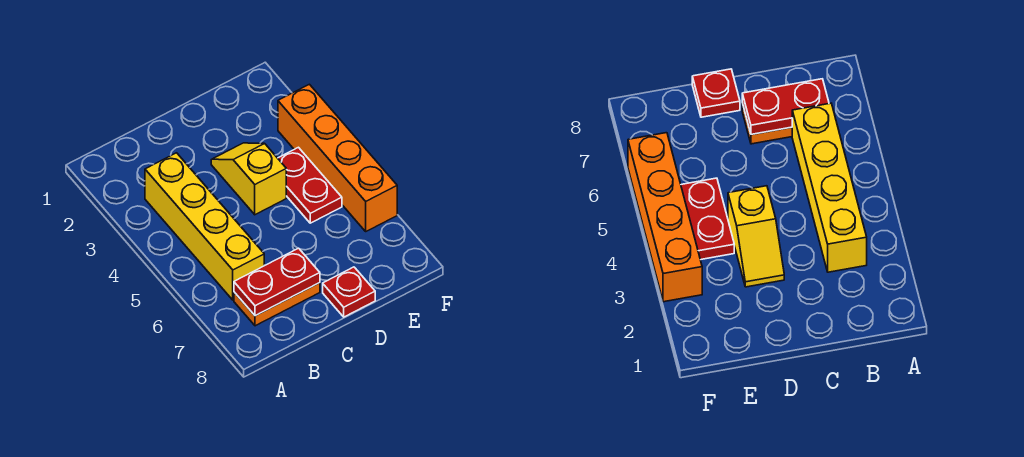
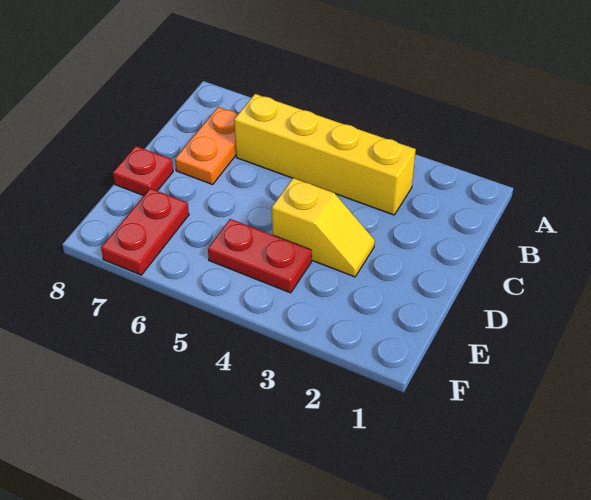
red plate B7:C7 level 2 -> red plate E7:F7 level 1
orange brick F3:F6 level 1 -> none

